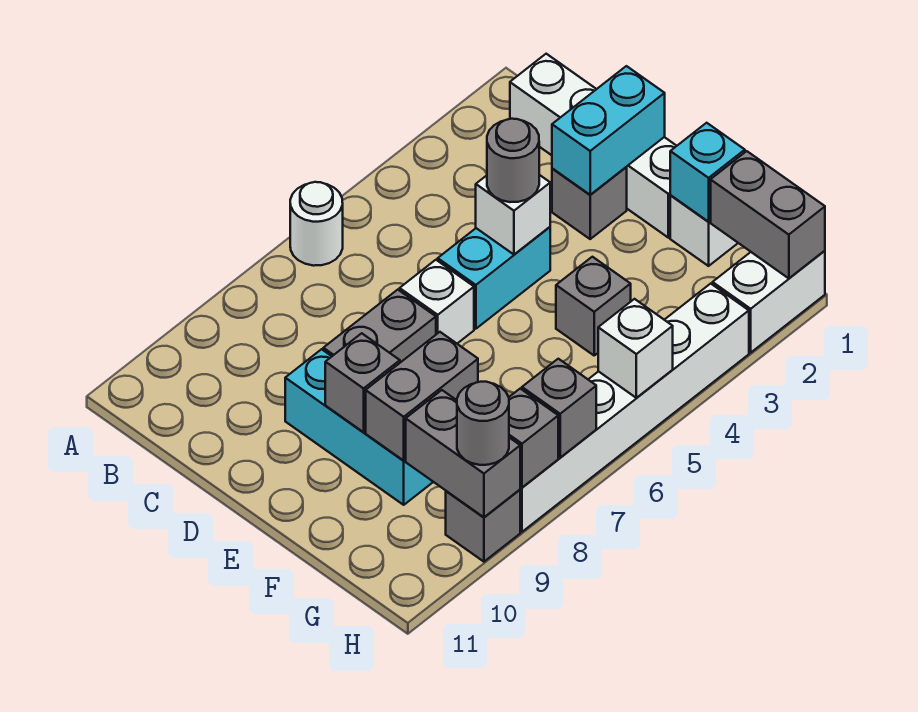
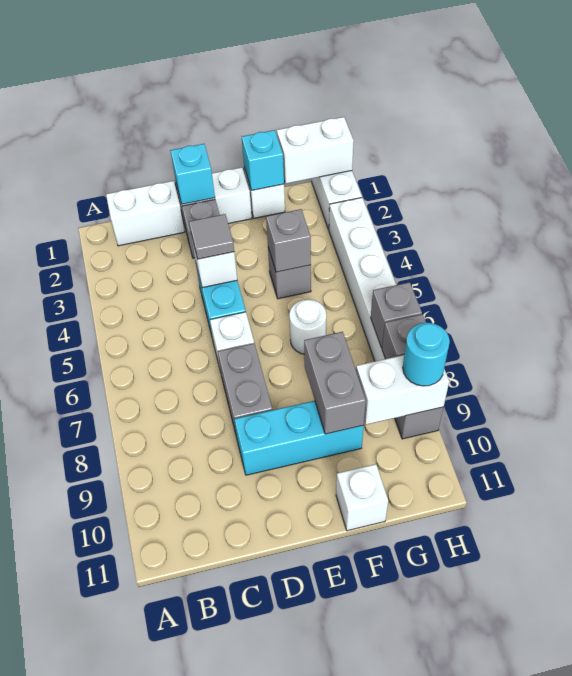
white round brick A6 level 1 -> white round brick F6 level 1
cyan brick D1:D2 level 2 -> cyan brick D1 level 2
grey round brick D4 level 3 -> grey tile D4 level 3
grey brick E9 level 2 -> grey brick F4 level 2
grey brick G1:H1 level 2 -> white brick G1:H1 level 2
grey brick G9:H9 level 2 -> white brick G9:H9 level 2
white brick H5 level 2 -> white brick F11 level 1
grey round brick H9 level 3 -> cyan round brick H9 level 3

